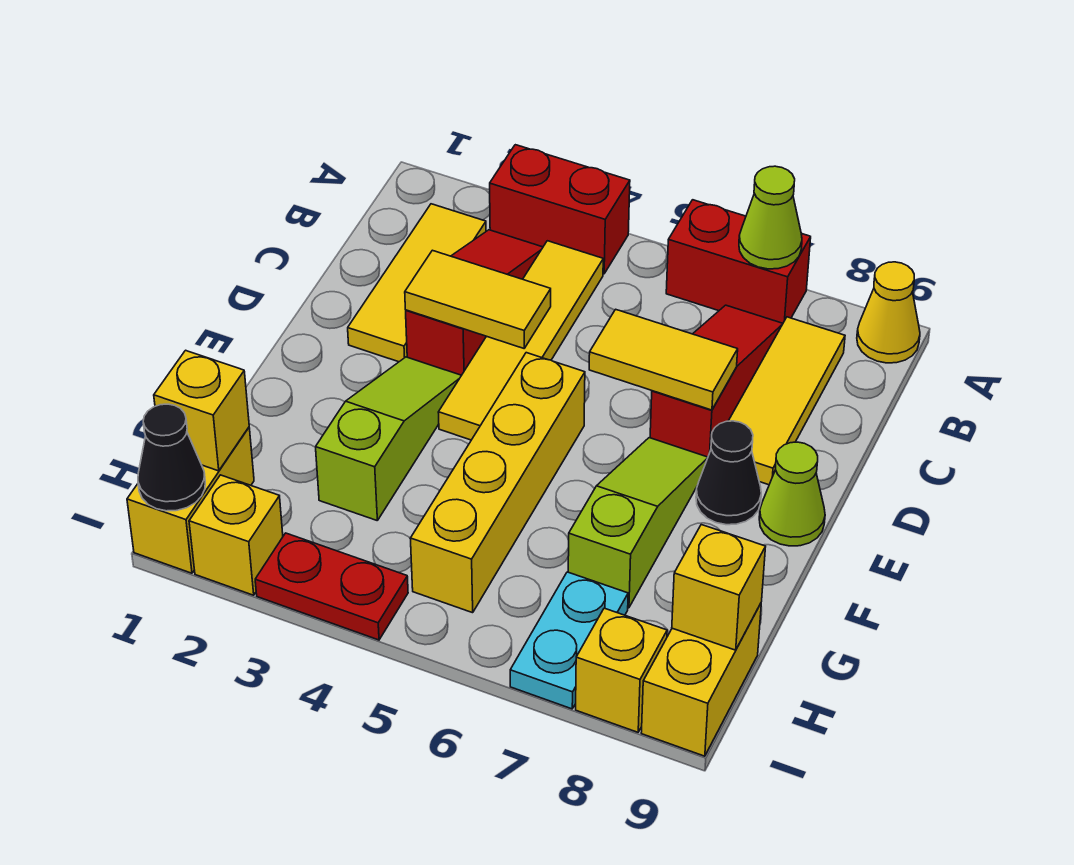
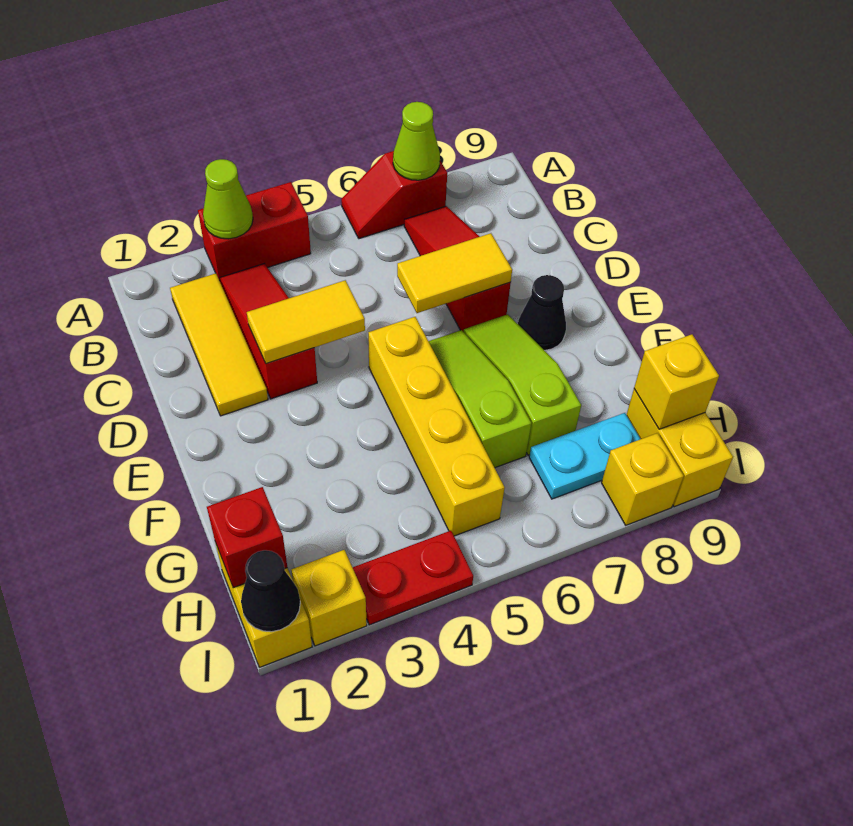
red brick A6:A7 level 1 -> red slope A6:A7 level 1 top 7
yellow cone A9 level 1 -> none
yellow tile B4:E4 level 1 -> none
yellow tile B8:D8 level 1 -> none
lime slope E3:G3 level 1 top G -> lime slope E6:G6 level 1 top G
lime cone E9 level 1 -> lime cone A3 level 2
yellow brick H1 level 2 -> red brick H1 level 2
cyan plate H7:I7 level 1 -> cyan plate H7:H8 level 1

